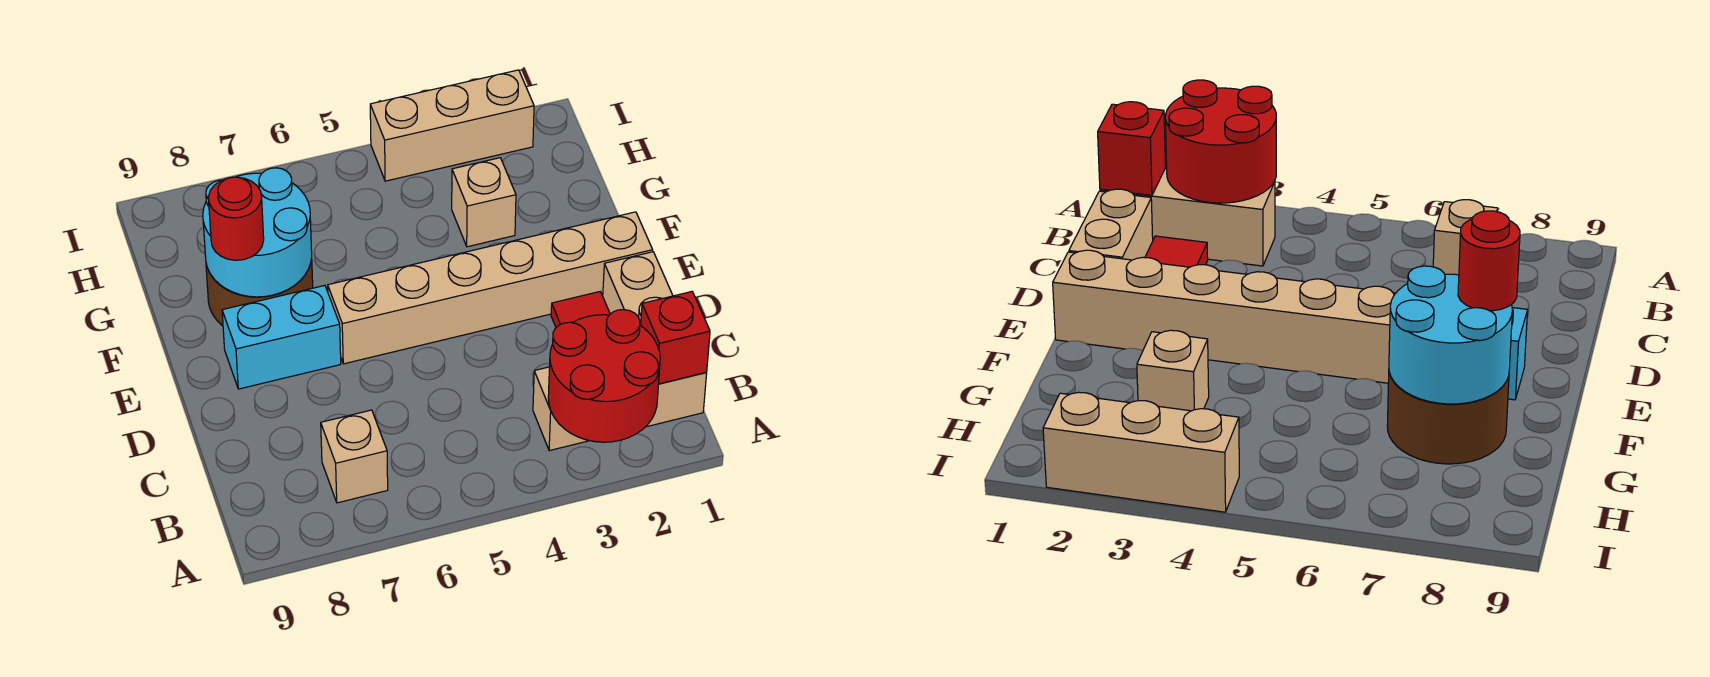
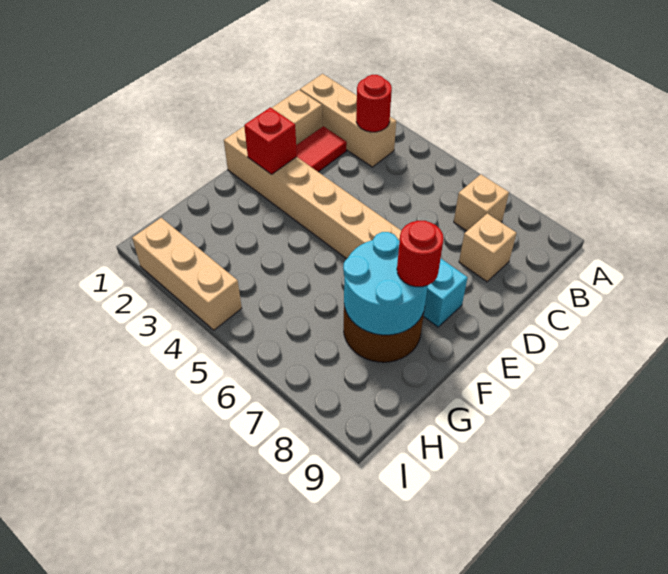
red round brick A2:B3 level 2 -> red round brick B3 level 2
red brick B1 level 2 -> red brick E2 level 2
tan brick G3 level 1 -> tan brick C8 level 1

